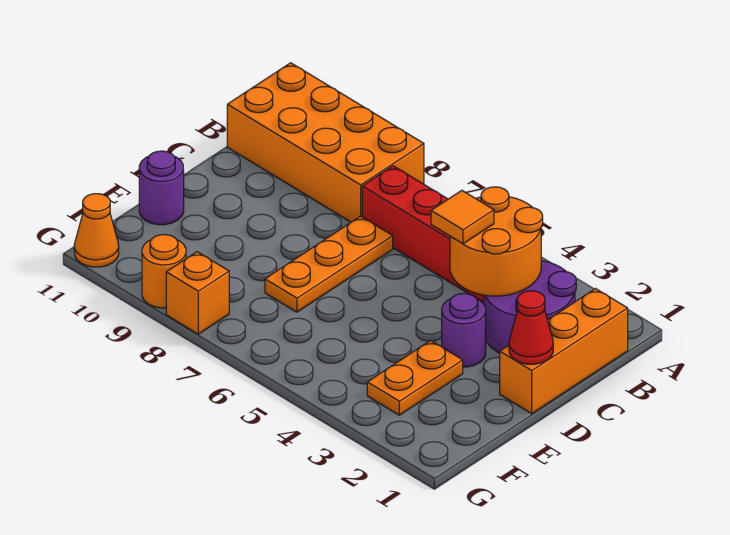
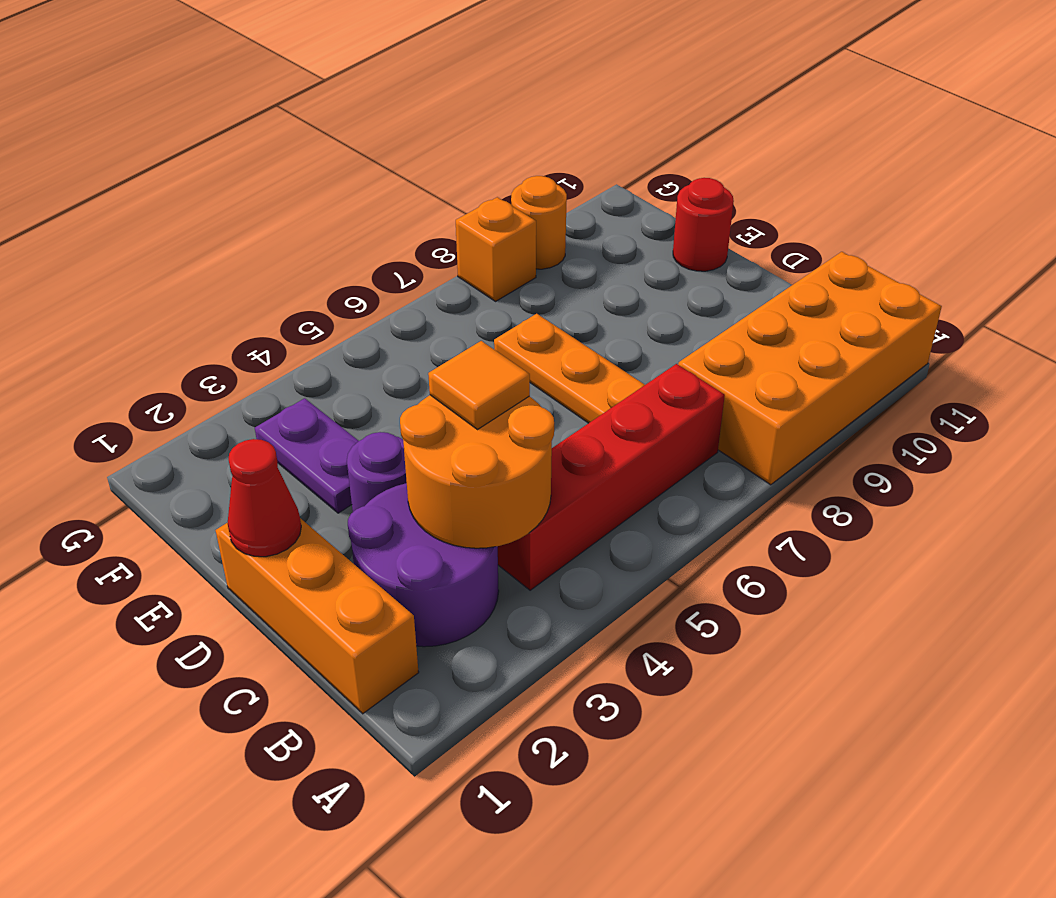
orange plate E3:F3 level 1 -> purple plate E3:F3 level 1
purple round brick E11 level 1 -> red round brick E11 level 1
orange cone G11 level 1 -> none

